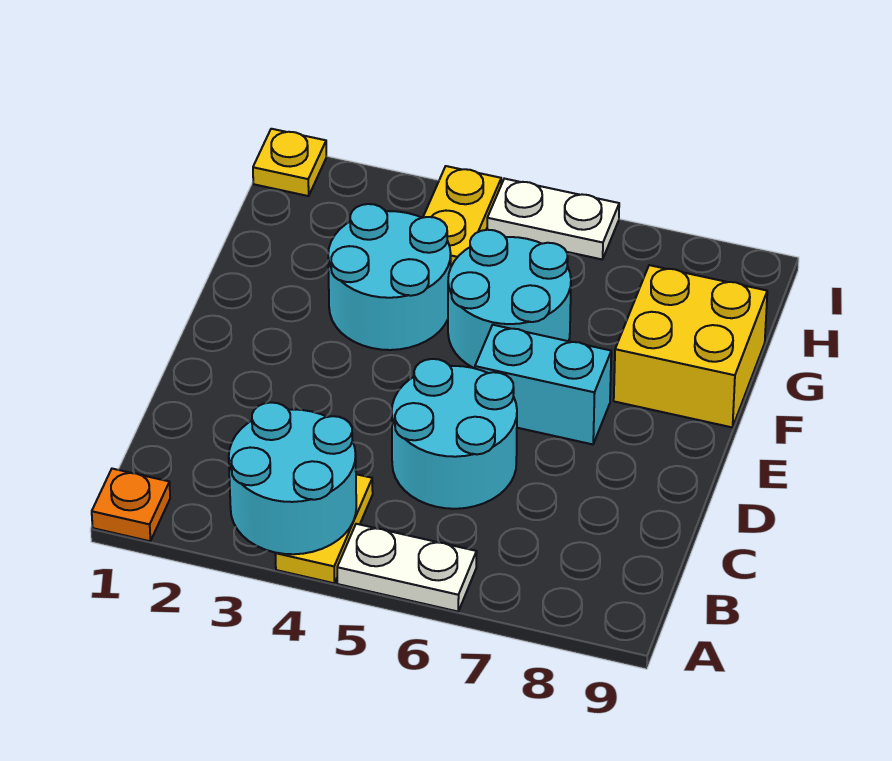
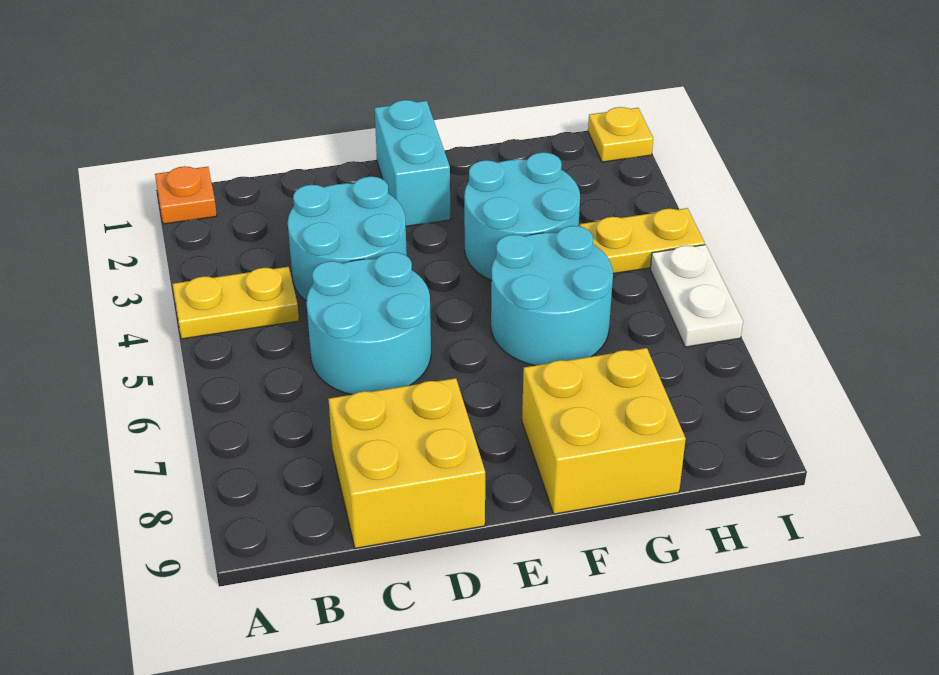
cyan round brick A3:B4 level 2 -> cyan round brick C3:D4 level 1
white plate A5:A6 level 1 -> none
none -> yellow brick C8:D9 level 1
cyan brick E6:E7 level 1 -> cyan brick E1:E2 level 1

